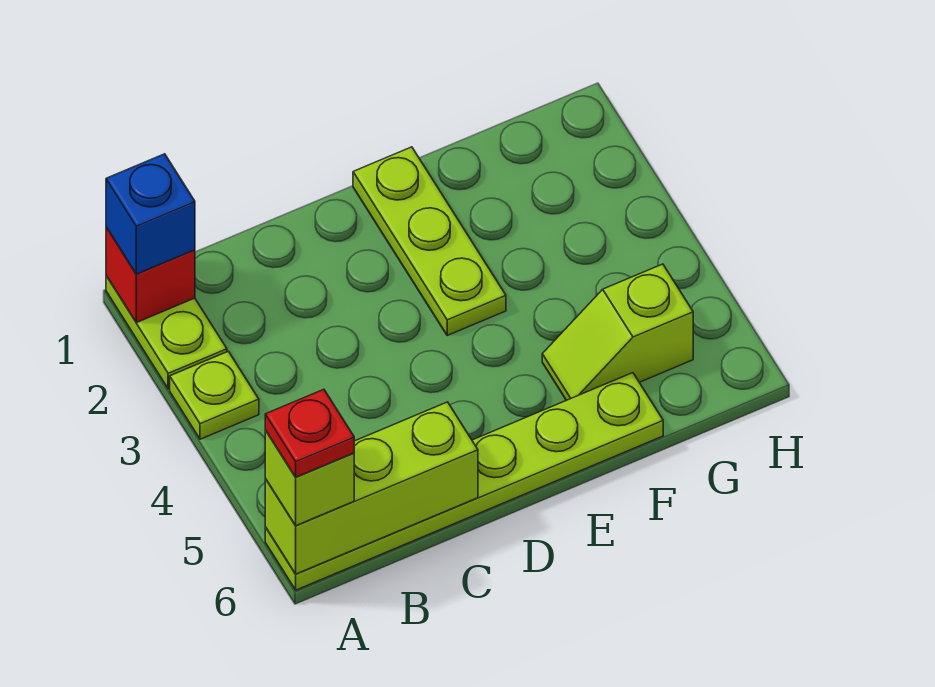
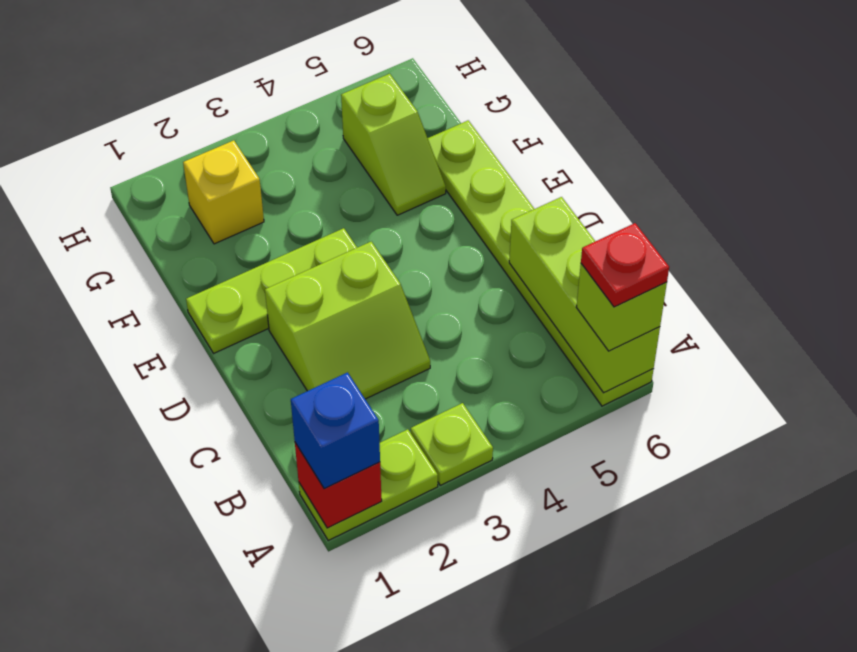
none -> lime slope C2:D3 level 1 top D
none -> yellow brick G2 level 1

